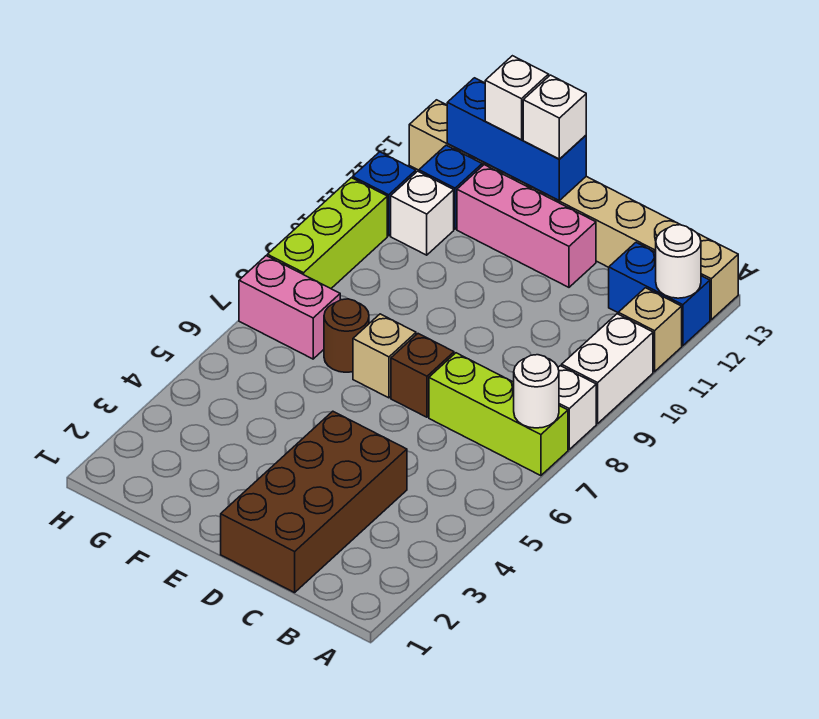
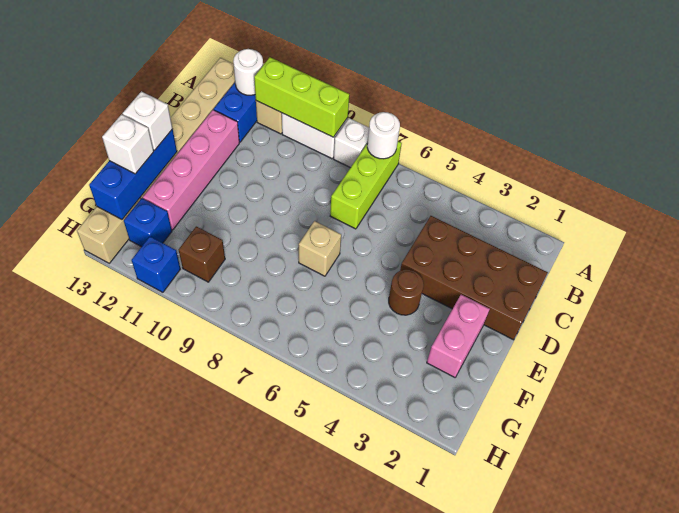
brown brick D7 level 1 -> brown brick G10 level 1
pink brick D12:F12 level 1 -> pink brick C12:F12 level 1
brown round brick F7 level 1 -> brown round brick E4 level 1
pink brick G7:H7 level 1 -> pink brick E2:F2 level 1
white brick G11 level 1 -> none
lime brick H8:H10 level 1 -> lime brick A9:A11 level 2

